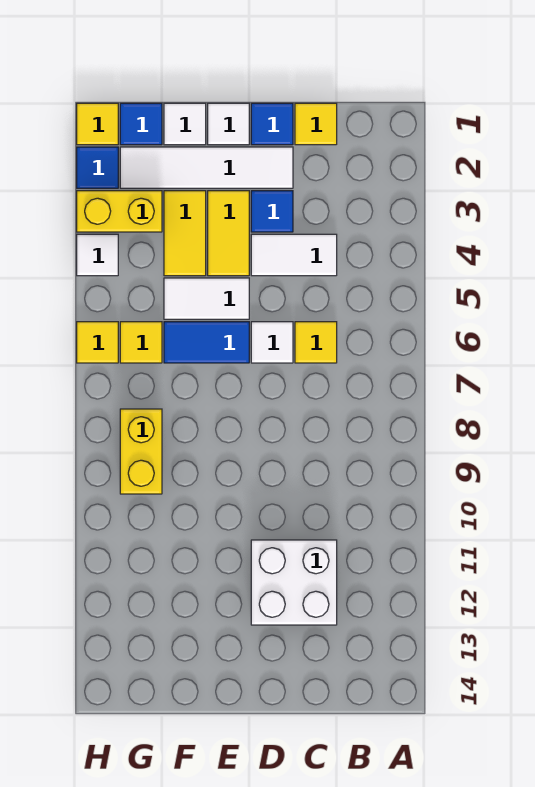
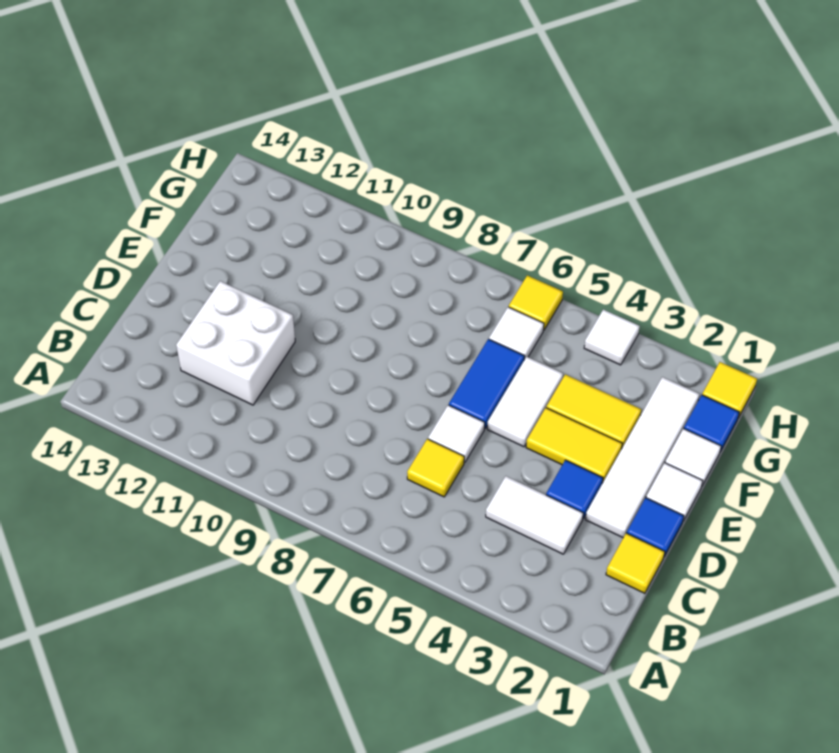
white tile C4:D4 level 1 -> white tile C3:C4 level 1
yellow brick G3:H3 level 1 -> none
yellow tile G6 level 1 -> white tile G6 level 1
yellow brick G8:G9 level 1 -> none
blue tile H2 level 1 -> none

